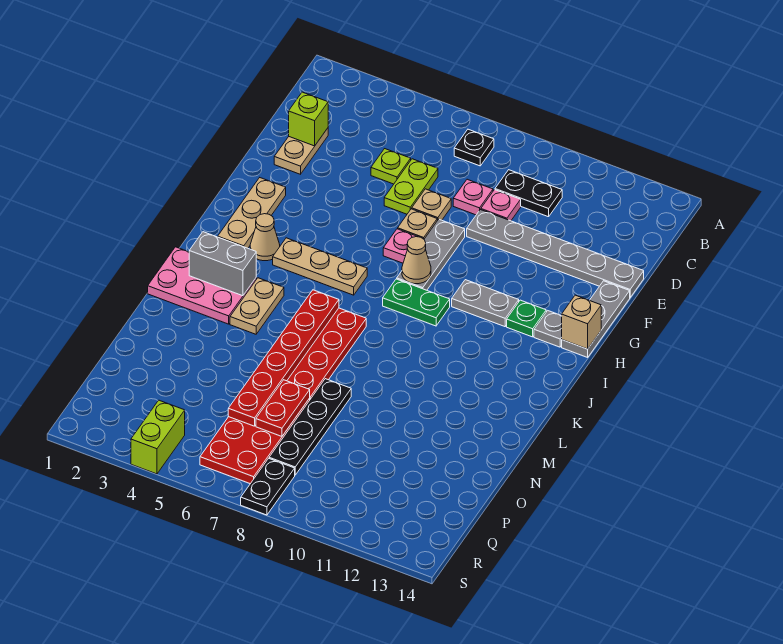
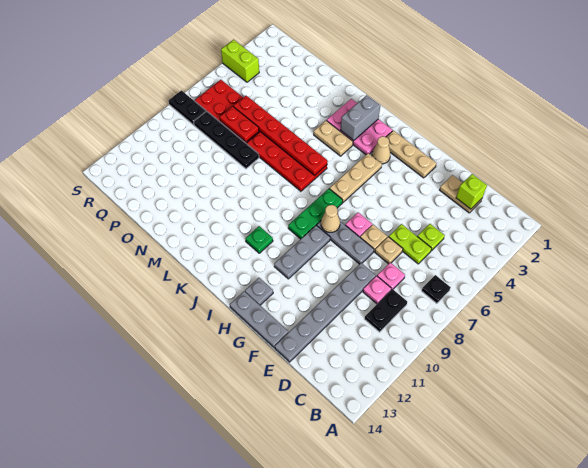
grey plate H10:H11 level 1 -> grey plate H9:H11 level 1
green plate H12 level 1 -> green plate J11 level 1
tan brick H14 level 2 -> none
green plate I8:I9 level 1 -> green plate I7:I9 level 1
pink plate K1:L3 level 1 -> pink plate J2:L3 level 1

